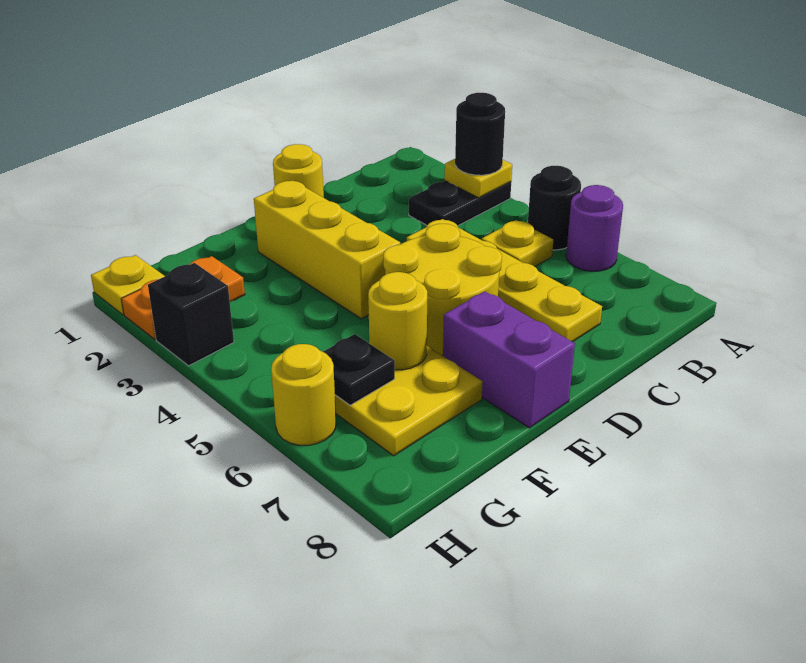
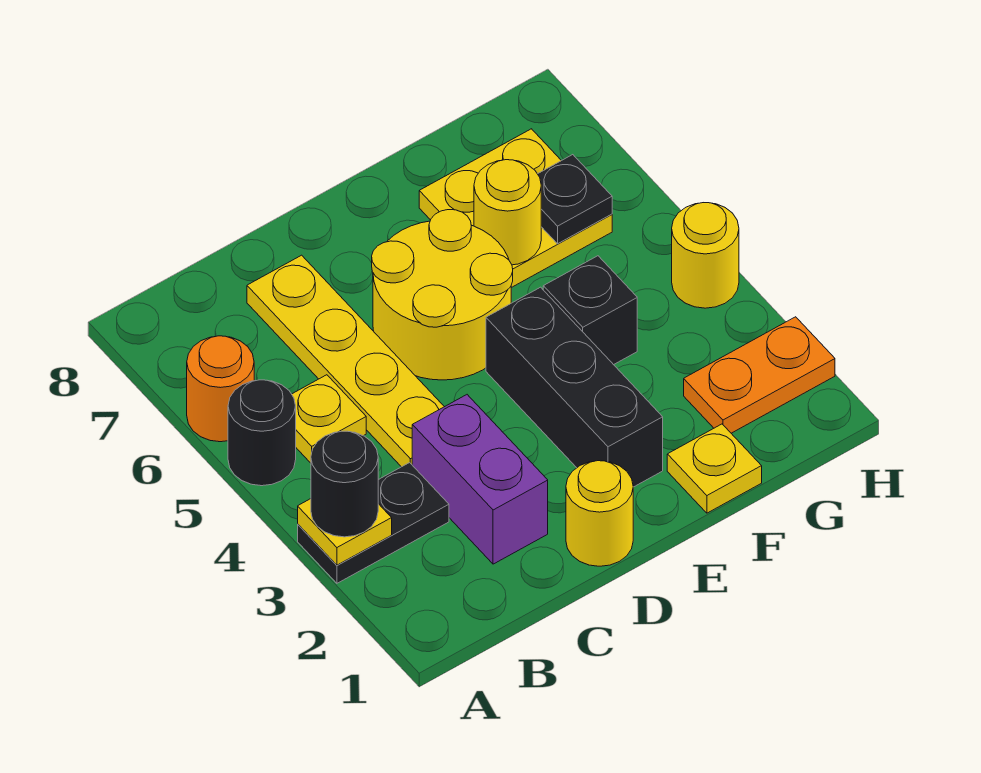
purple round brick A6 level 1 -> orange round brick A6 level 1
yellow brick E2:E4 level 1 -> black brick E2:E4 level 1
purple brick E7:E8 level 1 -> purple brick C2:C3 level 1
yellow plate H1 level 1 -> yellow plate F1 level 1
black brick H3 level 1 -> black brick F4 level 1
yellow round brick H6 level 1 -> yellow round brick H4 level 1

